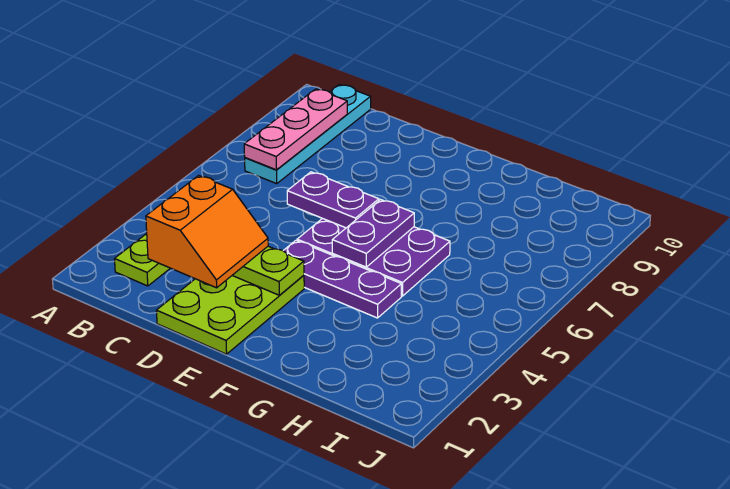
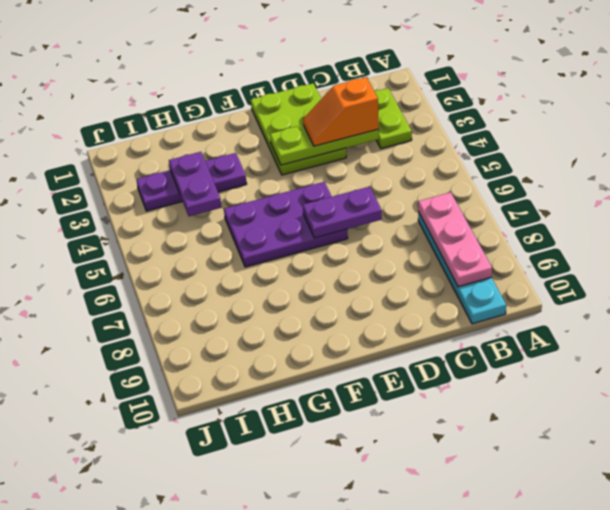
orange slope C2:D3 level 3 top C -> orange slope C3:D3 level 3 top C
purple plate E4:G4 level 1 -> purple plate G3:I3 level 1
purple plate F5:F6 level 2 -> purple plate H3:H4 level 2

